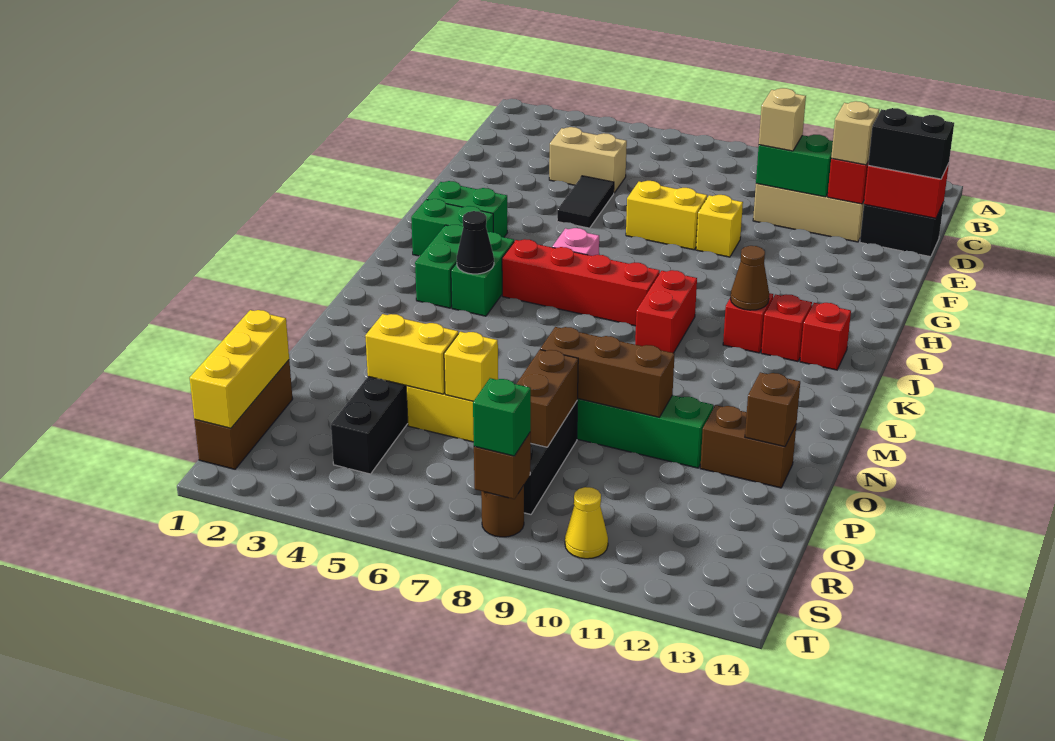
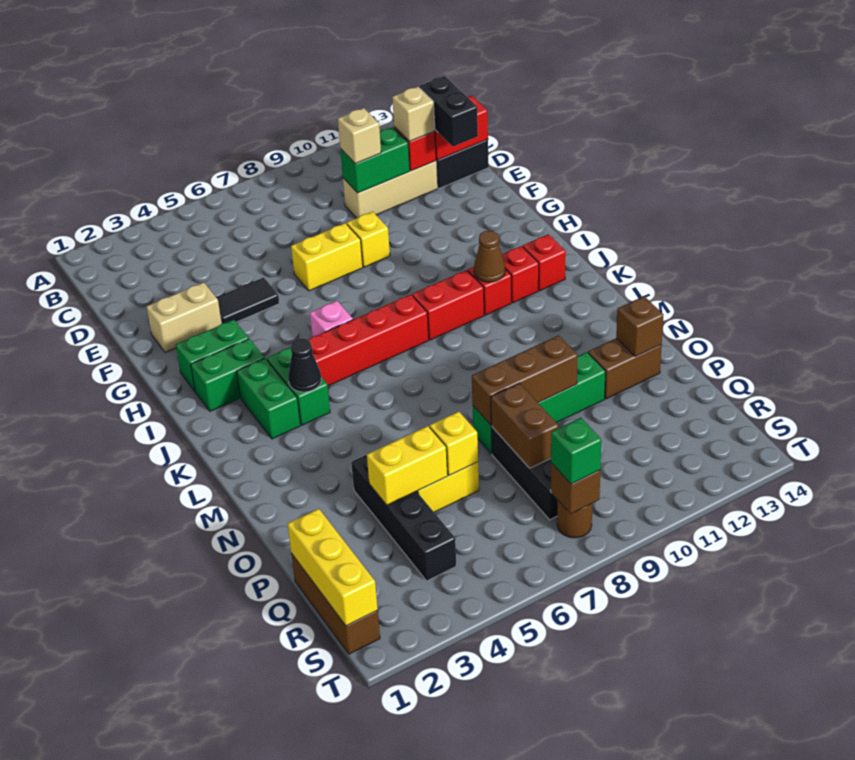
tan brick D4:D5 level 1 -> tan brick F2:F3 level 1
black brick D13:D14 level 3 -> black brick D13:E13 level 3
black tile E5:F5 level 1 -> black tile F4:F5 level 1
red brick J9:K9 level 1 -> red brick J9:J10 level 1
yellow cone S10 level 1 -> none

